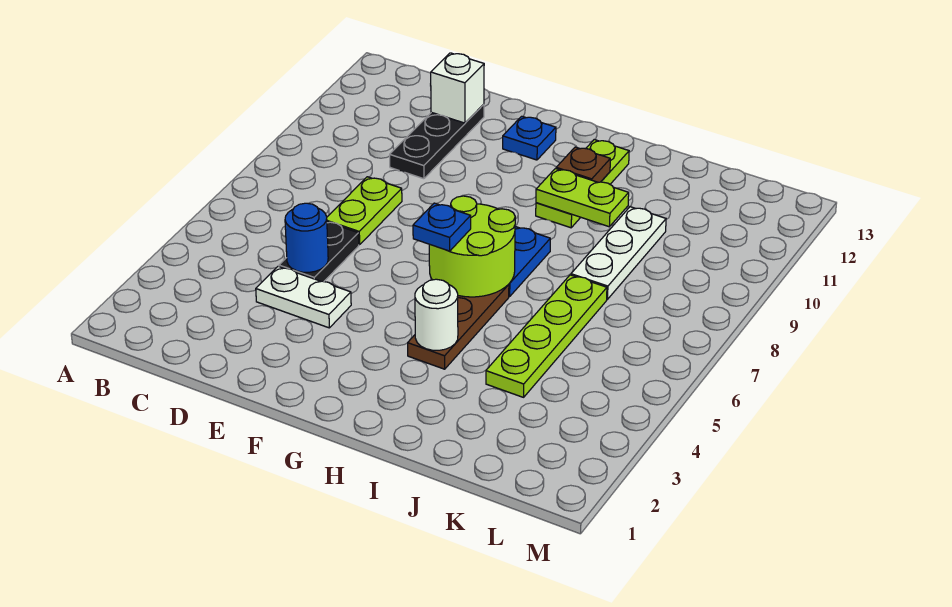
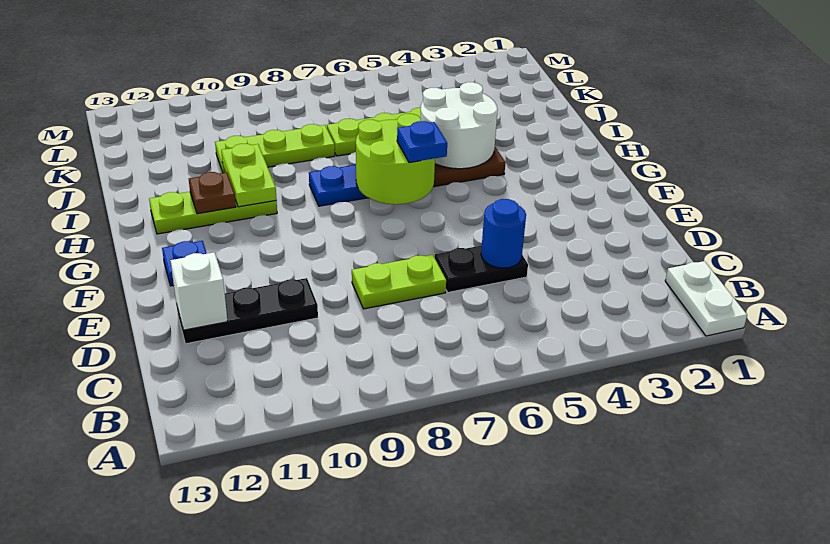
white plate D4:E4 level 1 -> white plate A1:B1 level 1
white round brick H4 level 2 -> white round brick H4:I5 level 2
white plate J8:J10 level 1 -> lime plate J8:J10 level 1

